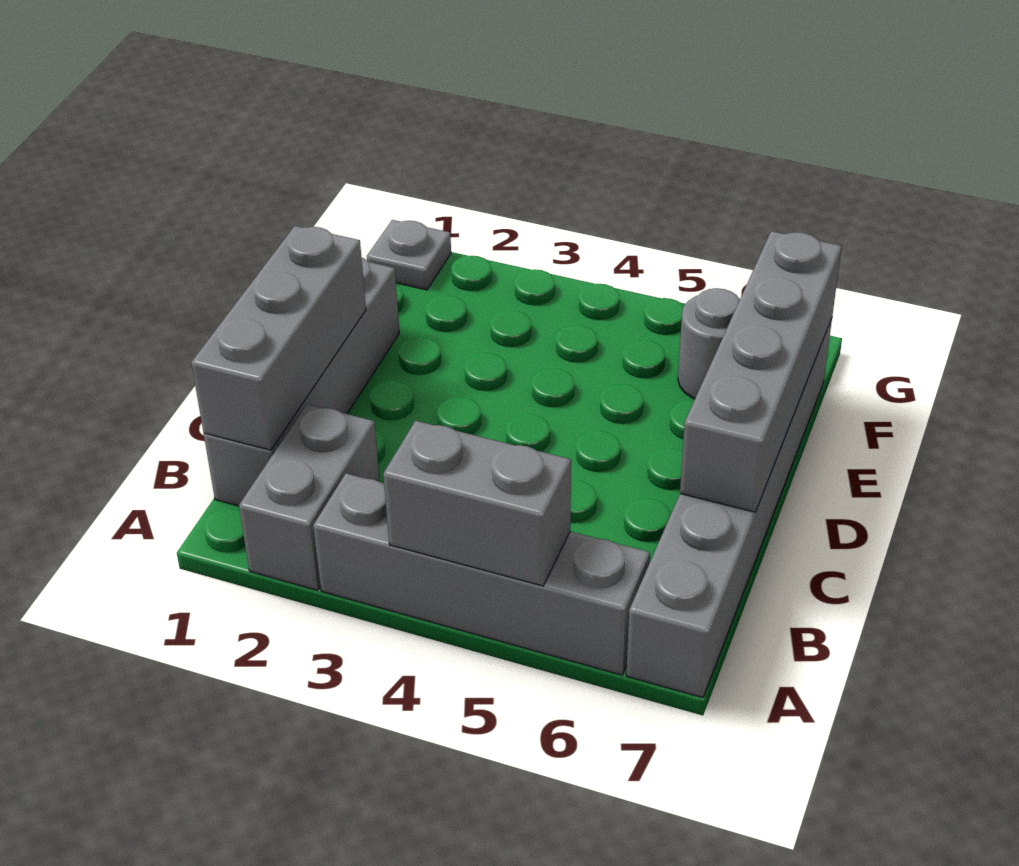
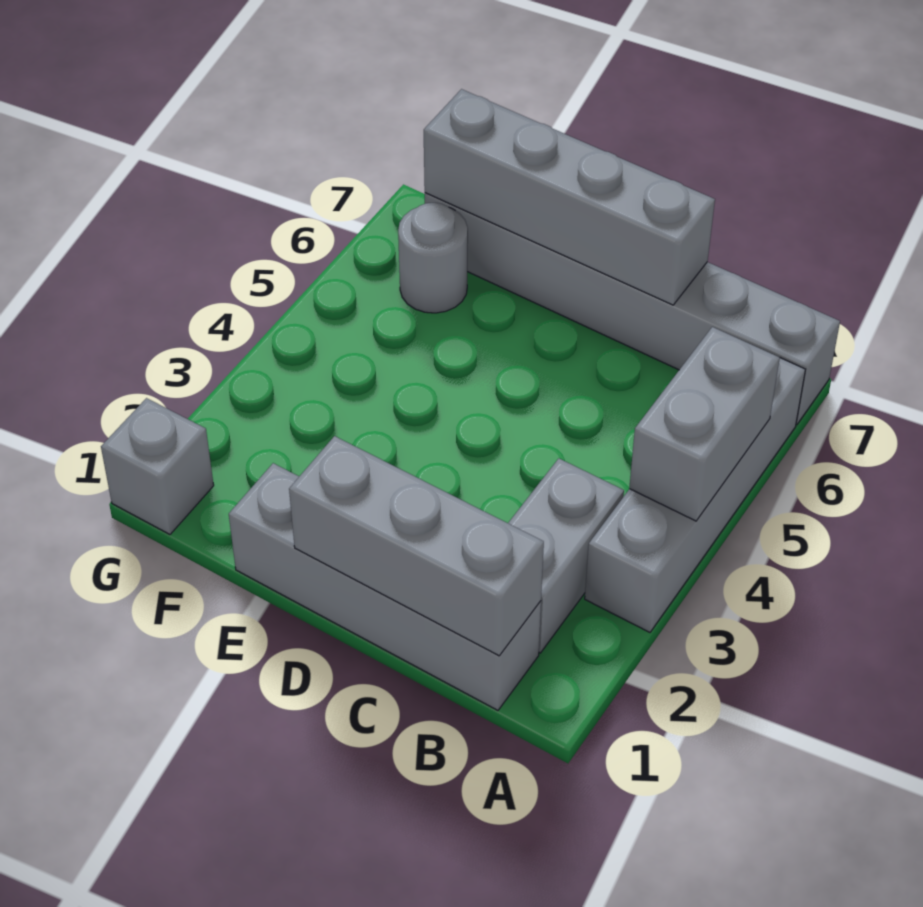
grey brick A2:B2 level 1 -> grey brick B2:B3 level 1
grey plate G1 level 1 -> grey brick G1 level 1

